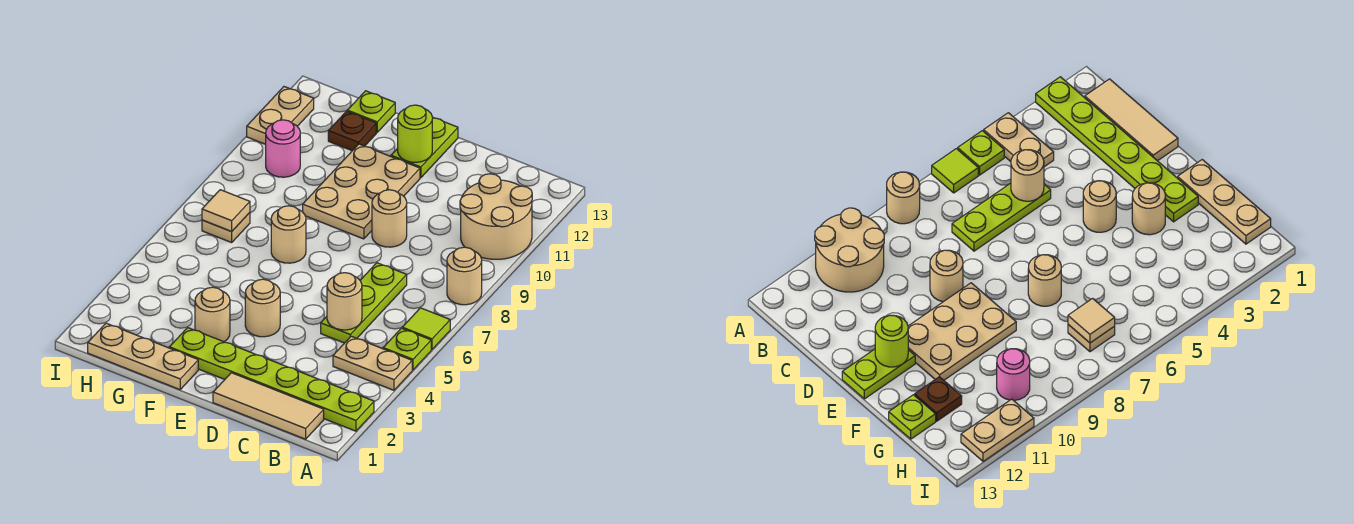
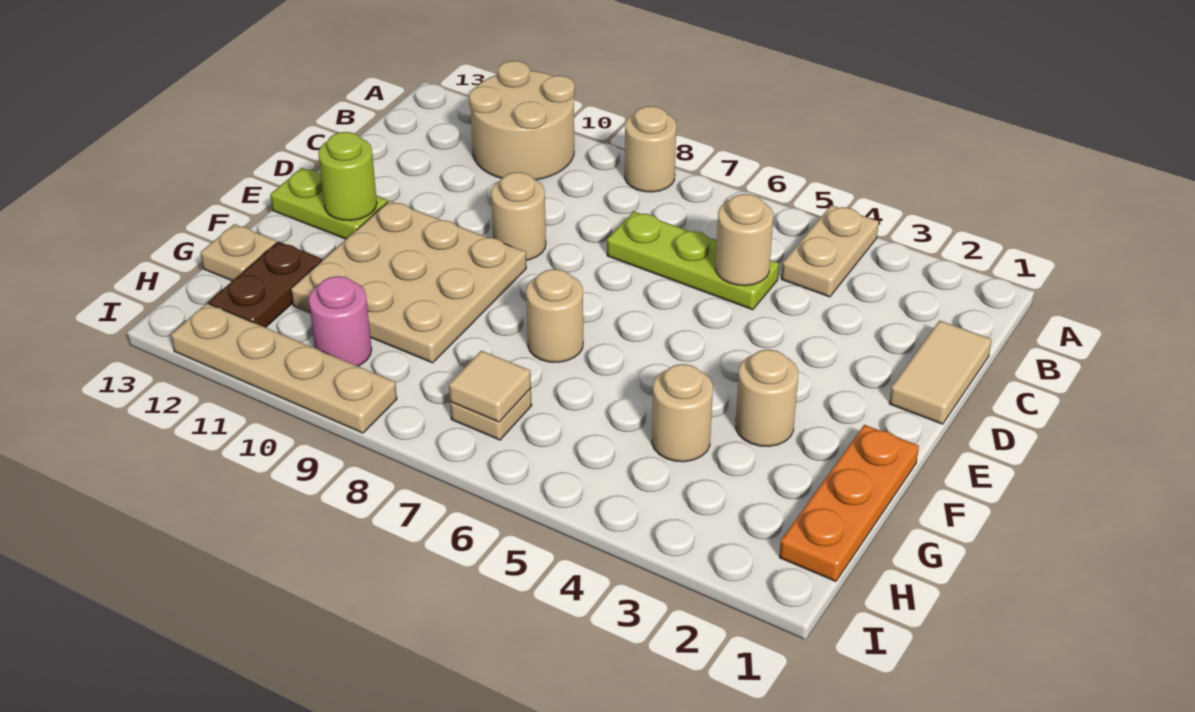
lime plate A2:F2 level 1 -> none
lime plate A5 level 1 -> none
lime tile A6 level 1 -> none
tan tile B1:D1 level 1 -> tan tile C1:D1 level 1
tan round brick E4 level 1 -> tan round brick G4 level 1
tan plate E9:F11 level 1 -> tan plate E9:G11 level 1
tan plate F1:H1 level 1 -> orange plate F1:H1 level 1
brown plate G12 level 1 -> brown plate G12:H12 level 1
lime plate G13 level 1 -> tan plate G13 level 1
tan plate I11:I12 level 1 -> tan plate I9:I12 level 1

